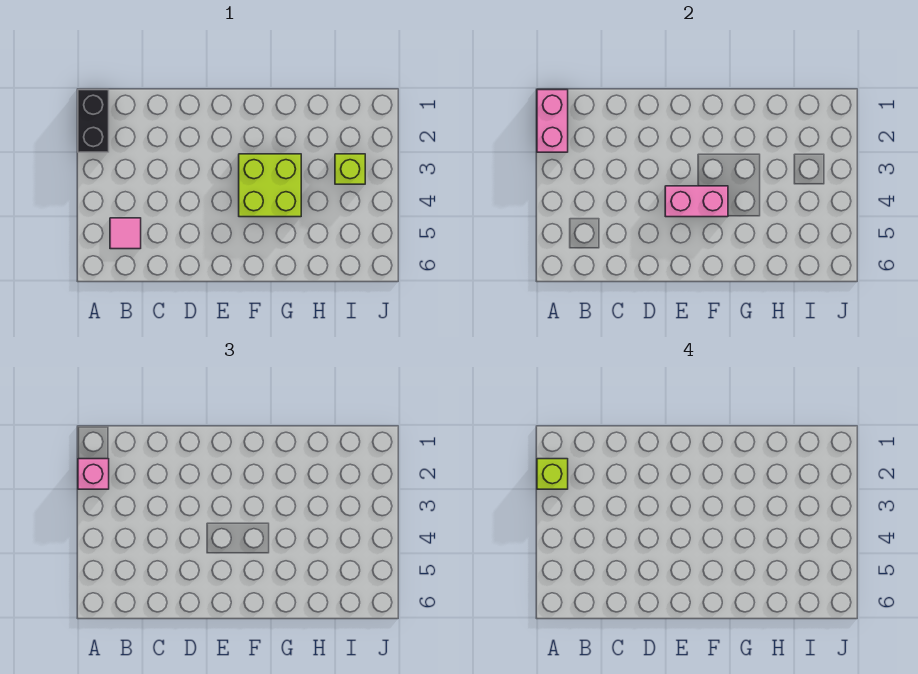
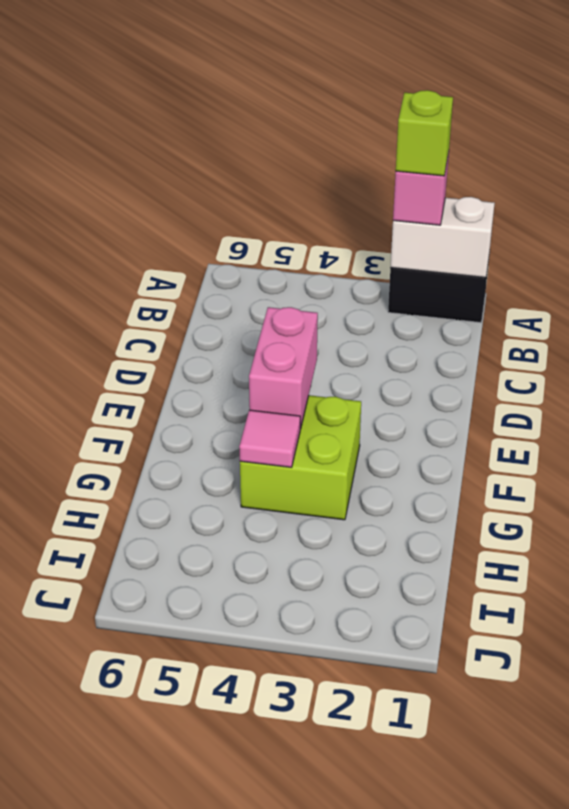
pink brick A1:A2 level 2 -> white brick A1:A2 level 2
pink tile B5 level 1 -> pink tile G4 level 2
lime brick I3 level 1 -> none

